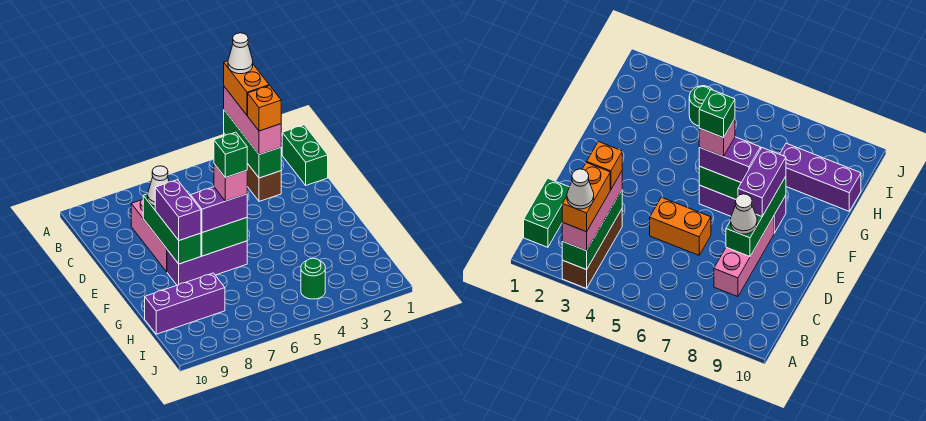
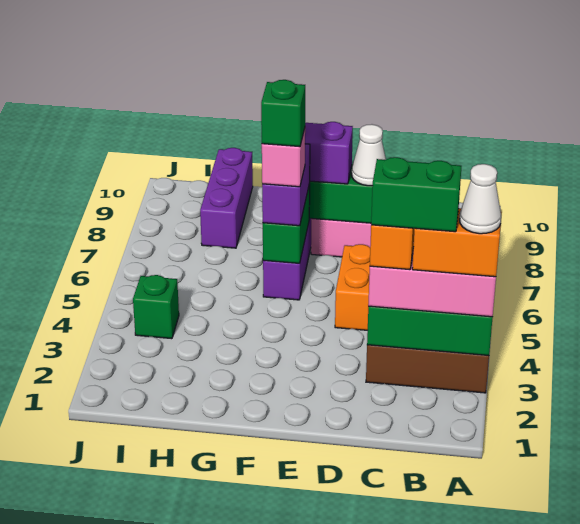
green brick B1:C1 level 1 -> green brick B3:C3 level 5
green round brick I4 level 1 -> green brick I4 level 1

